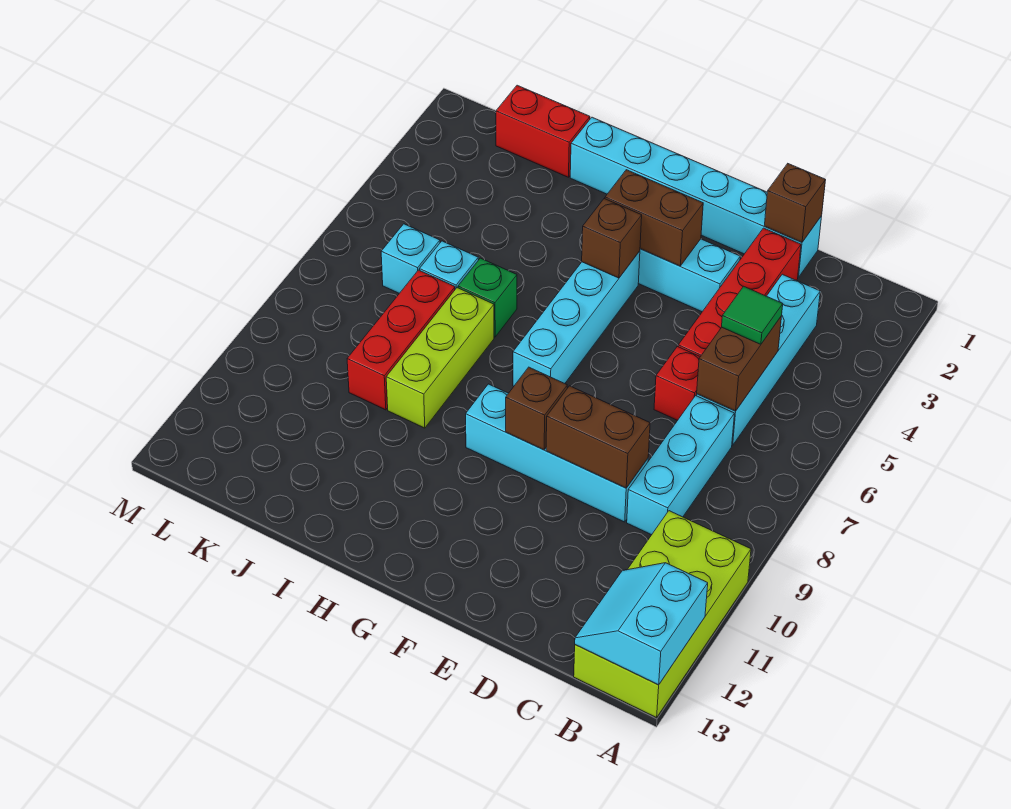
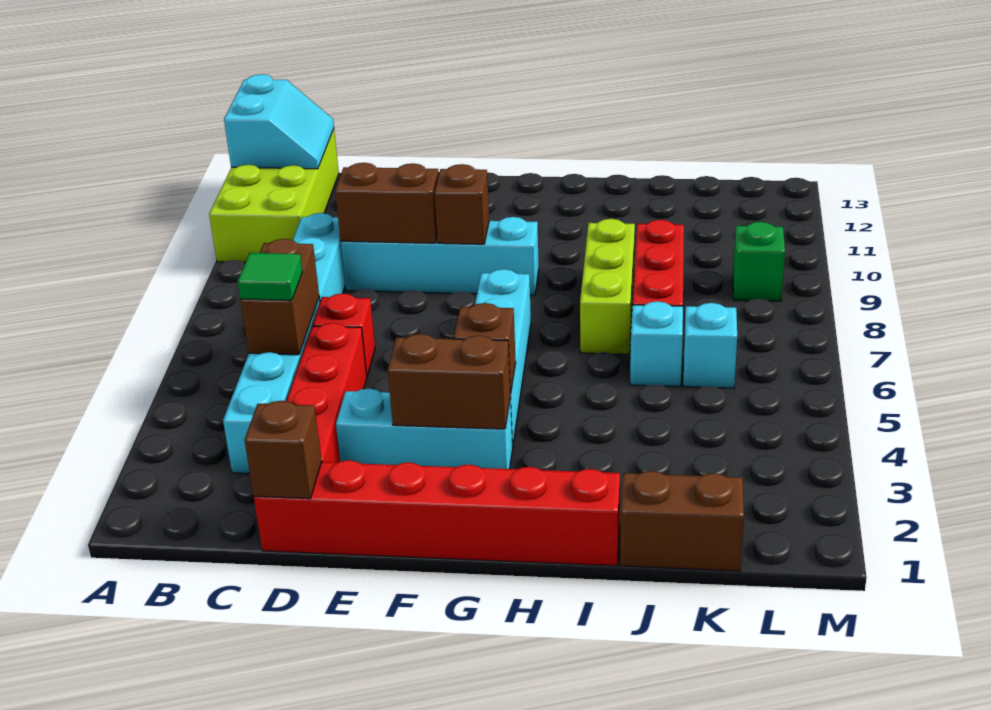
cyan brick D1:I1 level 1 -> red brick D1:I1 level 1
green brick I6 level 1 -> green brick L9 level 1
red brick J1:K1 level 1 -> brown brick J1:K1 level 1

